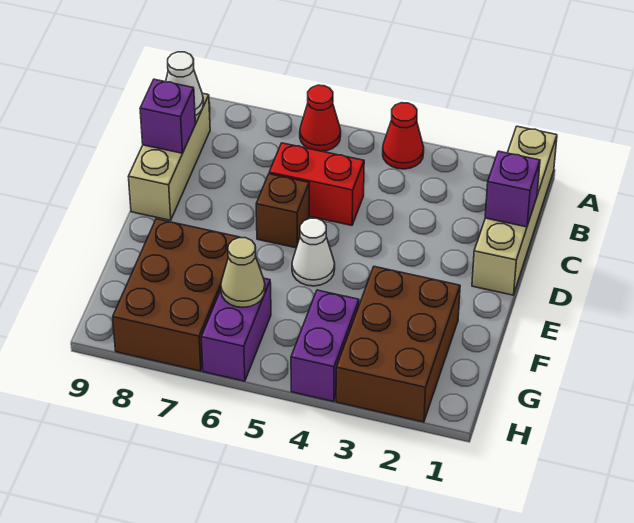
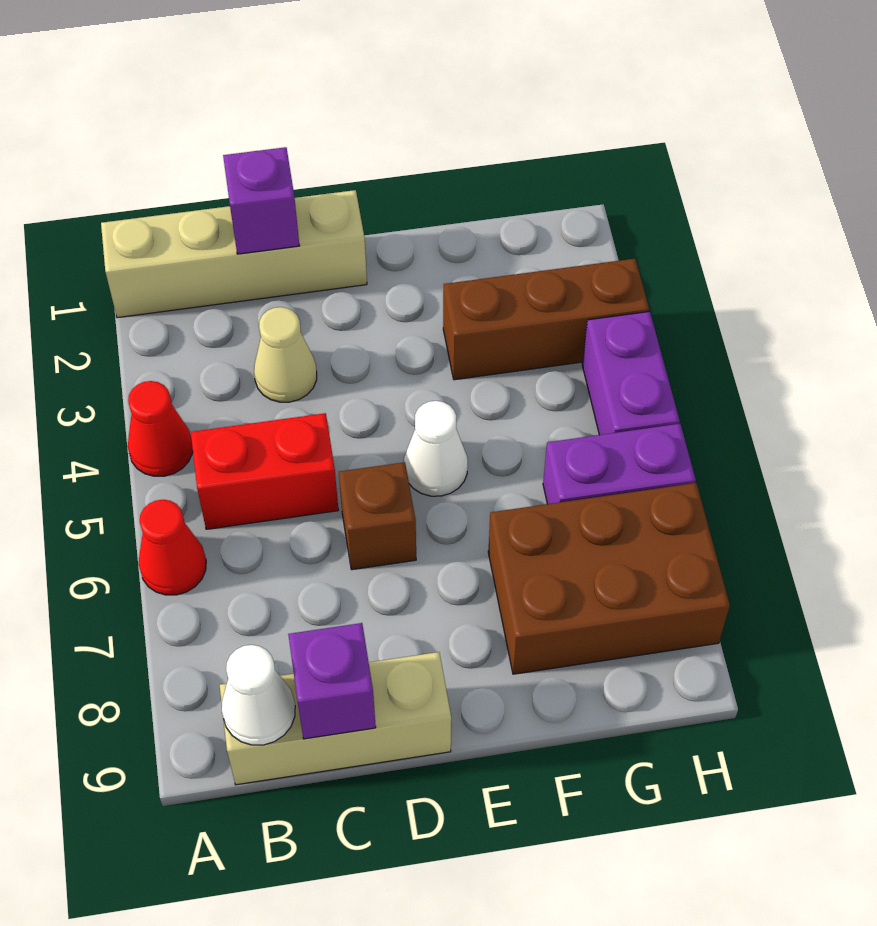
red brick C5:C6 level 1 -> red brick B5:C5 level 1
brown brick F2:H3 level 1 -> brown brick F3:H3 level 1
purple brick G4:H4 level 1 -> purple brick H4:H5 level 1
tan cone G6 level 2 -> tan cone C3 level 1

